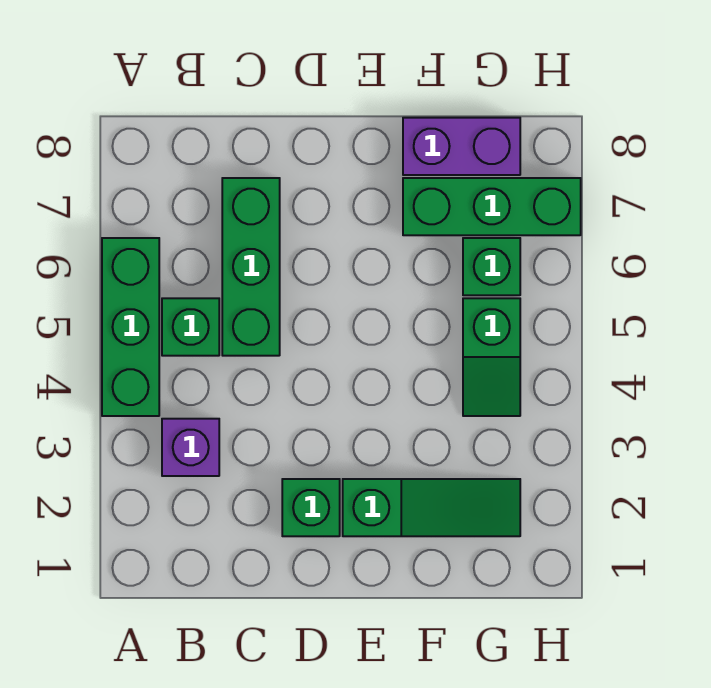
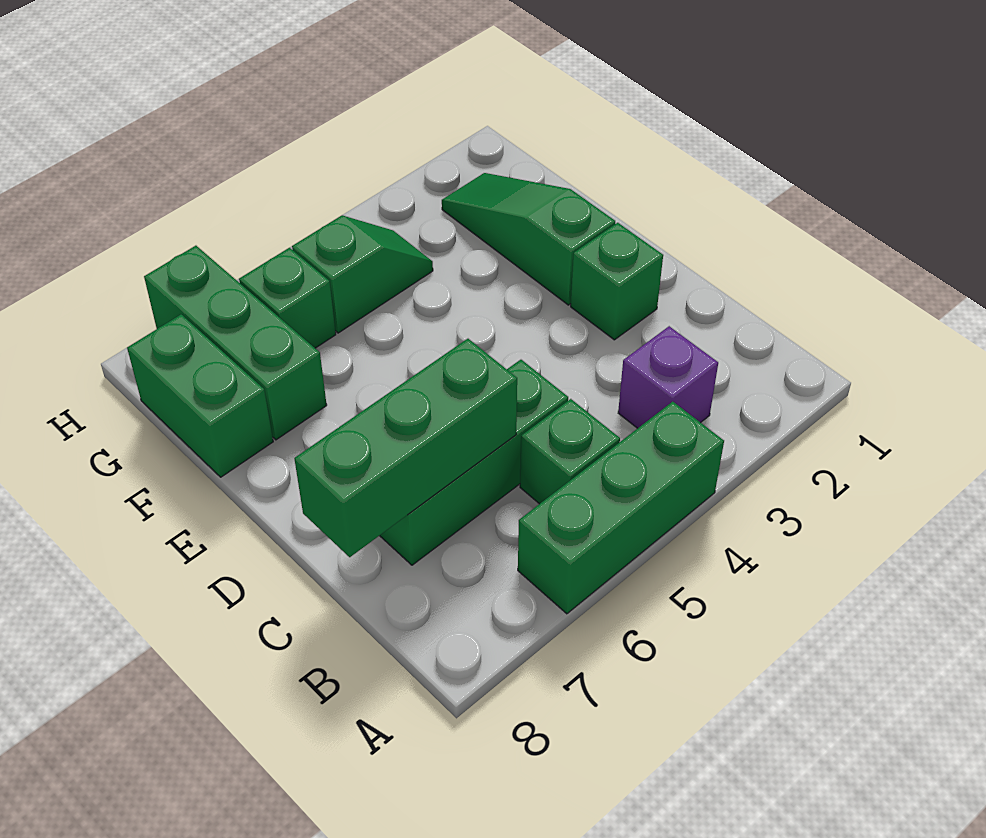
none -> green brick C6:C8 level 2
purple brick F8:G8 level 1 -> green brick F8:G8 level 1

